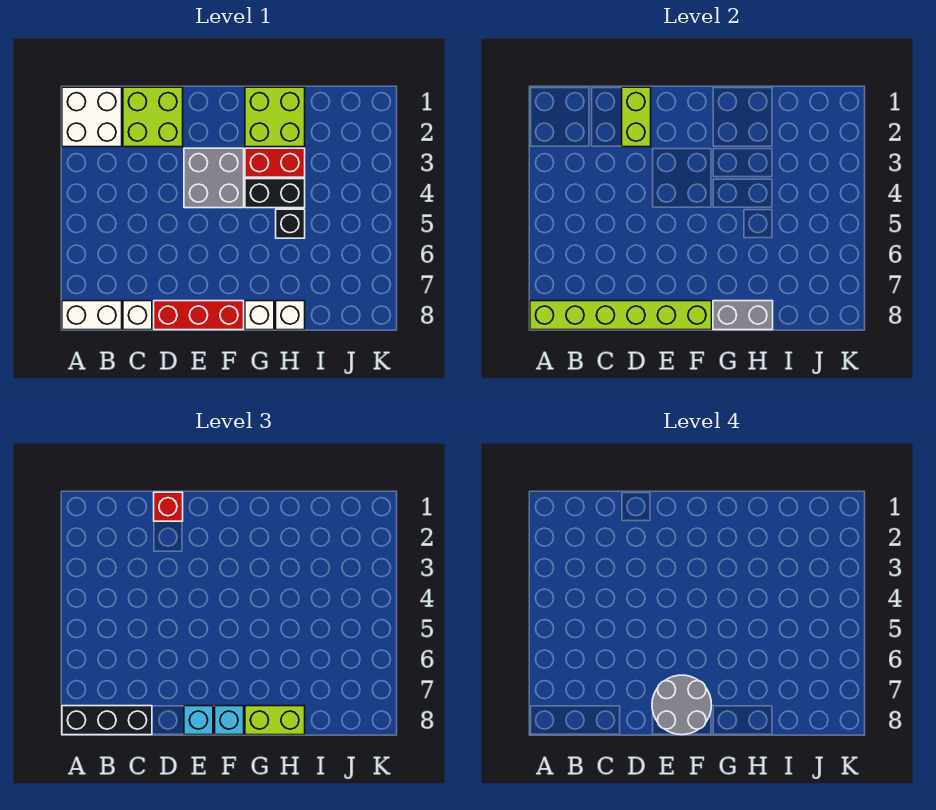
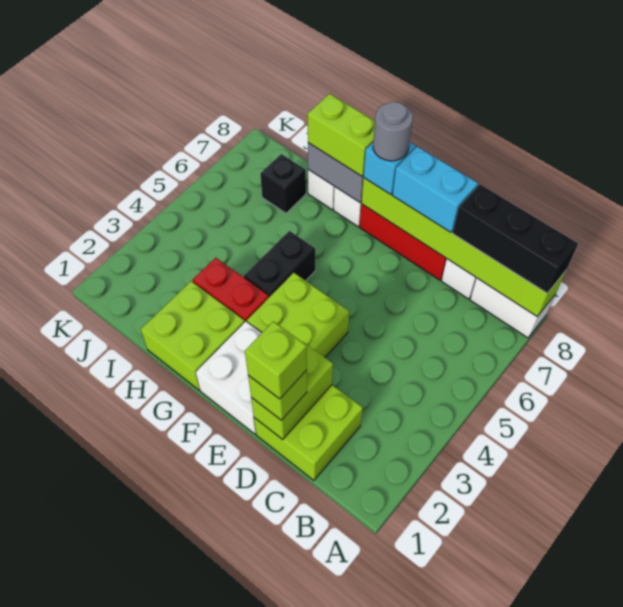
white brick A1:B2 level 1 -> white brick E1:F2 level 1
red brick D1 level 3 -> lime brick D1 level 3
none -> lime brick D1 level 4
grey brick E3:F4 level 1 -> lime brick E3:F4 level 1
grey round brick E7:F8 level 4 -> grey round brick F8 level 4
cyan brick E8 level 3 -> cyan brick D8:E8 level 3
black brick G4:H4 level 1 -> black brick G4:G5 level 1
black brick H5 level 1 -> black brick I7 level 1

